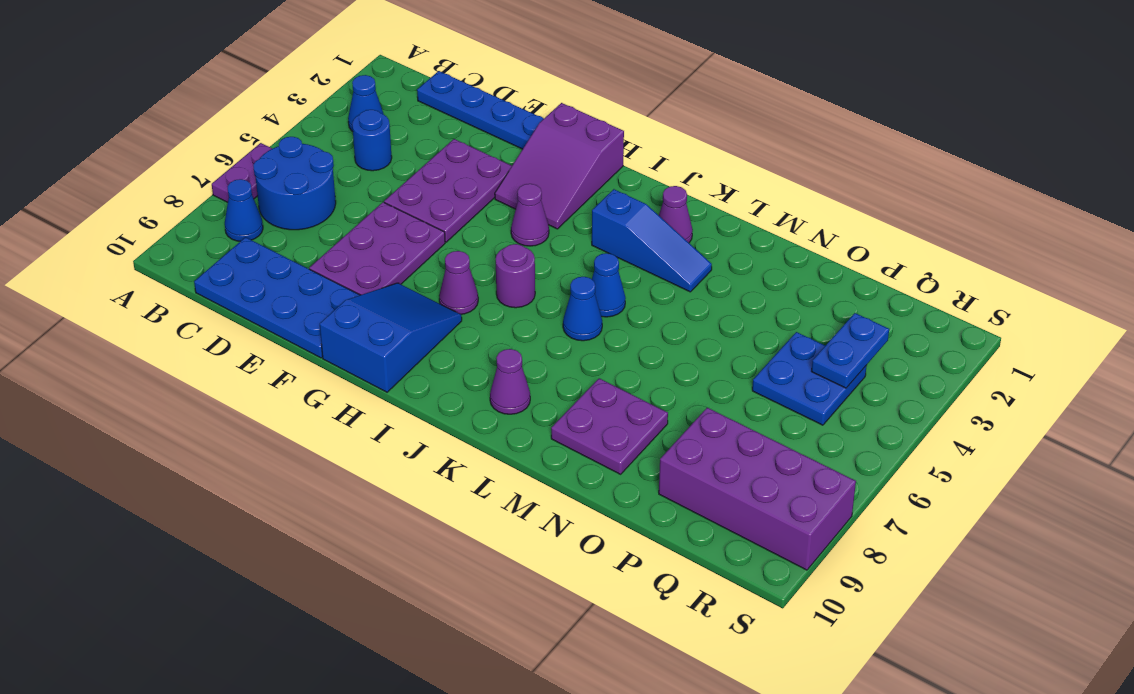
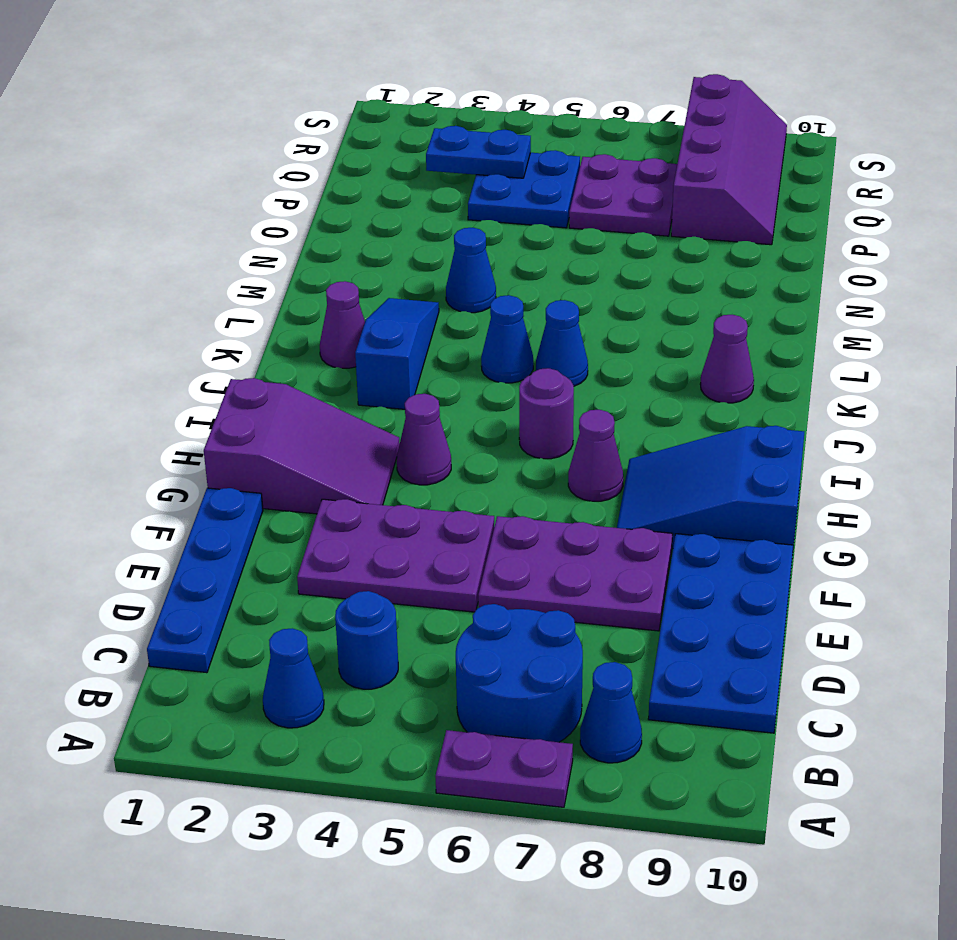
none -> blue cone M4 level 1
purple plate M8:N9 level 1 -> purple plate P6:Q7 level 1
purple brick P8:S9 level 1 -> purple slope P8:S9 level 1 top 8

